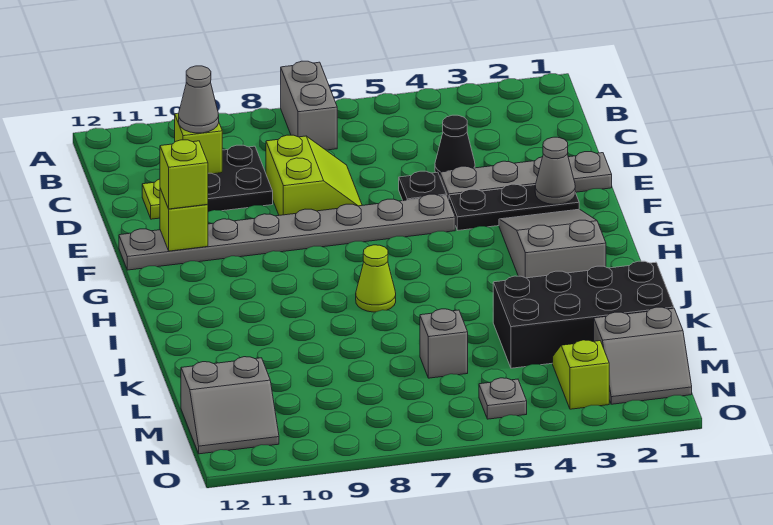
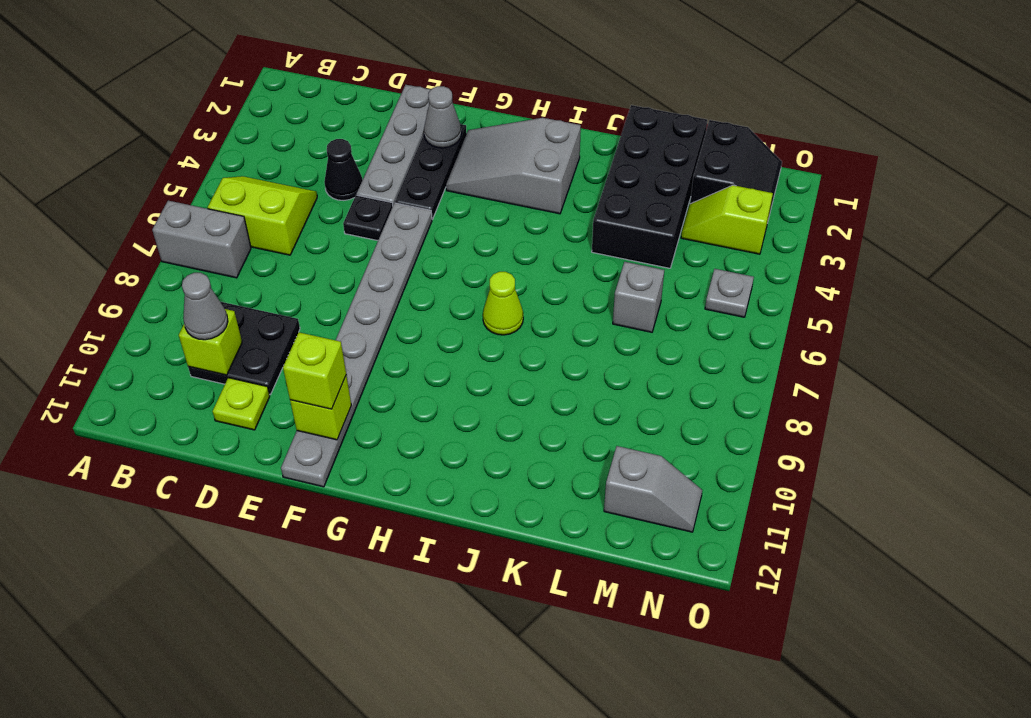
lime slope D7:E8 level 1 top 8 -> lime slope B5:C6 level 1 top 6
grey slope M1:N2 level 1 top M -> black slope M1:N2 level 1 top M
grey slope M11:N12 level 1 top M -> grey slope M11:N11 level 1 top M

